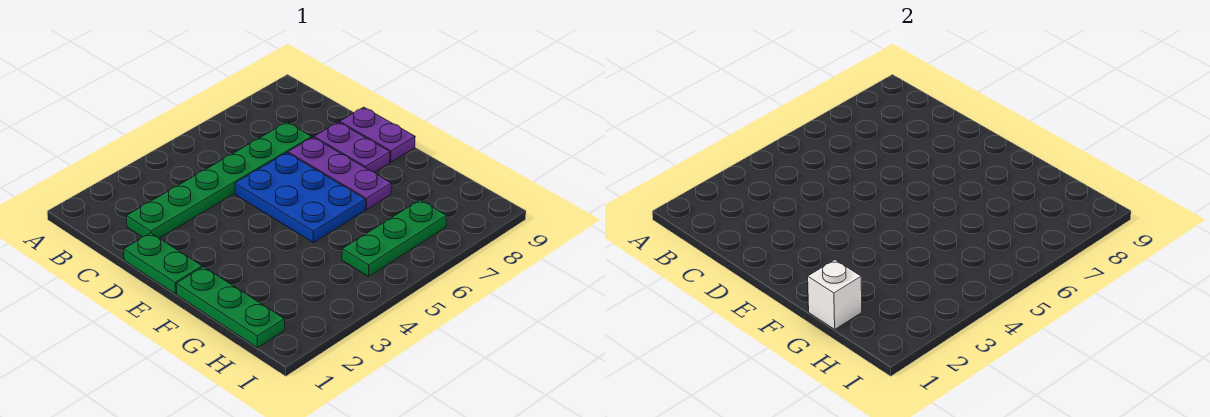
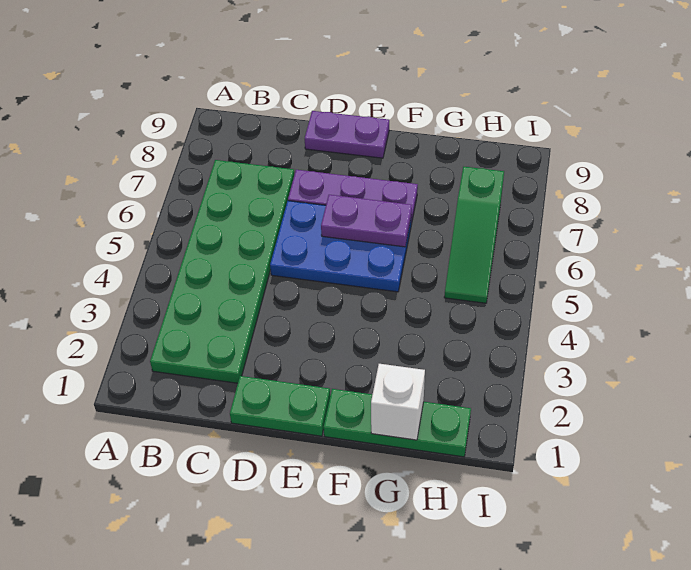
green plate C2:C7 level 1 -> green plate B2:C7 level 1
purple plate D8:E8 level 1 -> purple plate E6:F6 level 2
green plate H5:H7 level 1 -> green slope H5:H7 level 1 top 7

